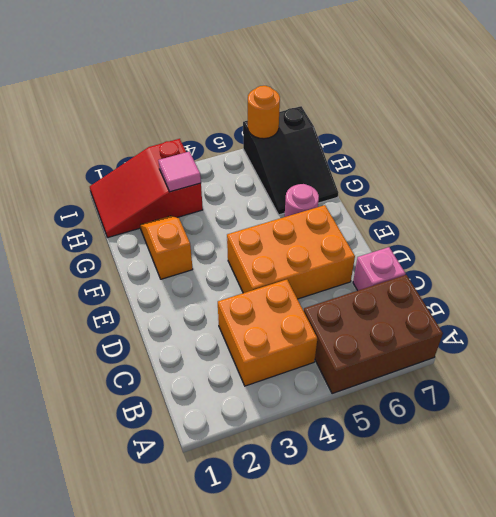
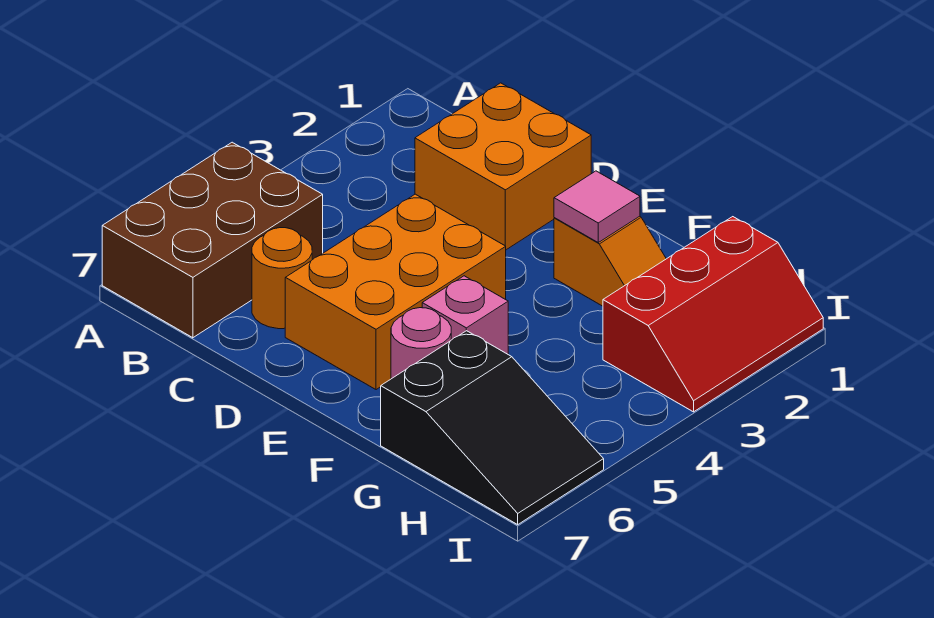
orange brick B3:C4 level 1 -> orange brick C1:D2 level 1
pink brick C7 level 1 -> pink brick F5 level 1
black slope G6:I7 level 1 top I -> black slope G6:I7 level 1 top G
red slope H1:I3 level 1 top 3 -> red slope H1:I3 level 1 top H
pink tile H3 level 2 -> pink tile F2 level 2
orange round brick I6 level 2 -> orange round brick C6 level 1

